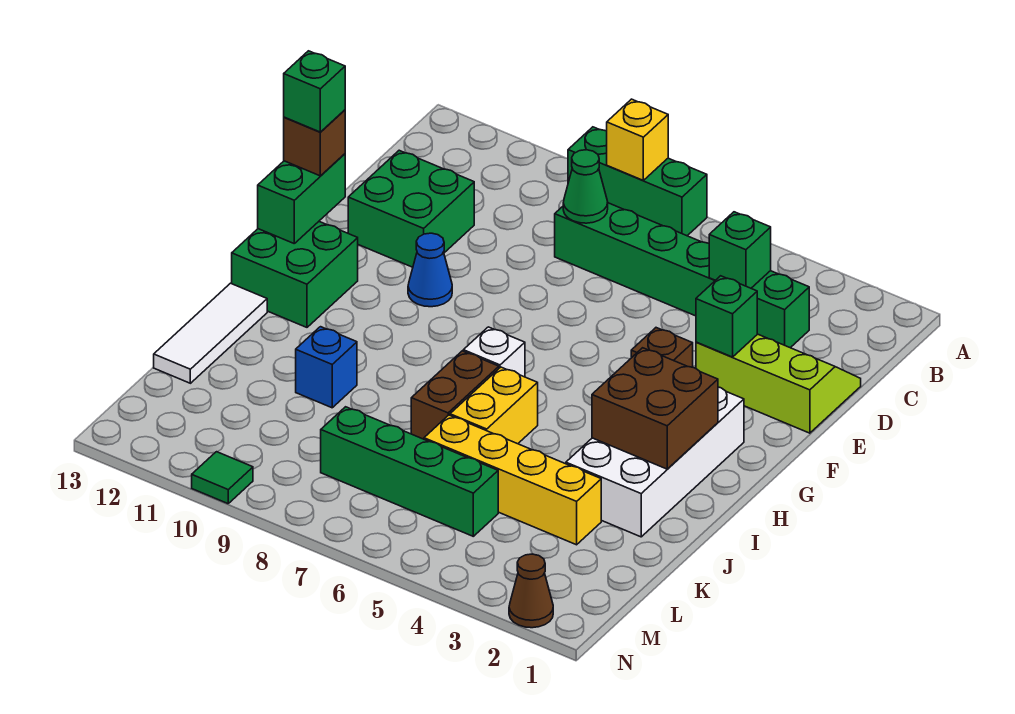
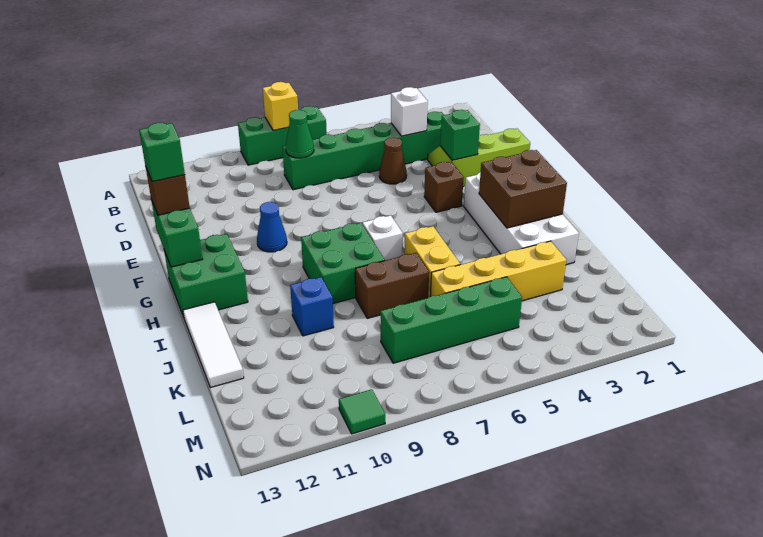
green brick C4 level 2 -> white brick C4 level 2
green brick D11:E12 level 1 -> green brick H8:I9 level 1
brown brick I7:J7 level 1 -> brown brick J7:J8 level 1
brown cone N2 level 1 -> brown cone D5 level 1

